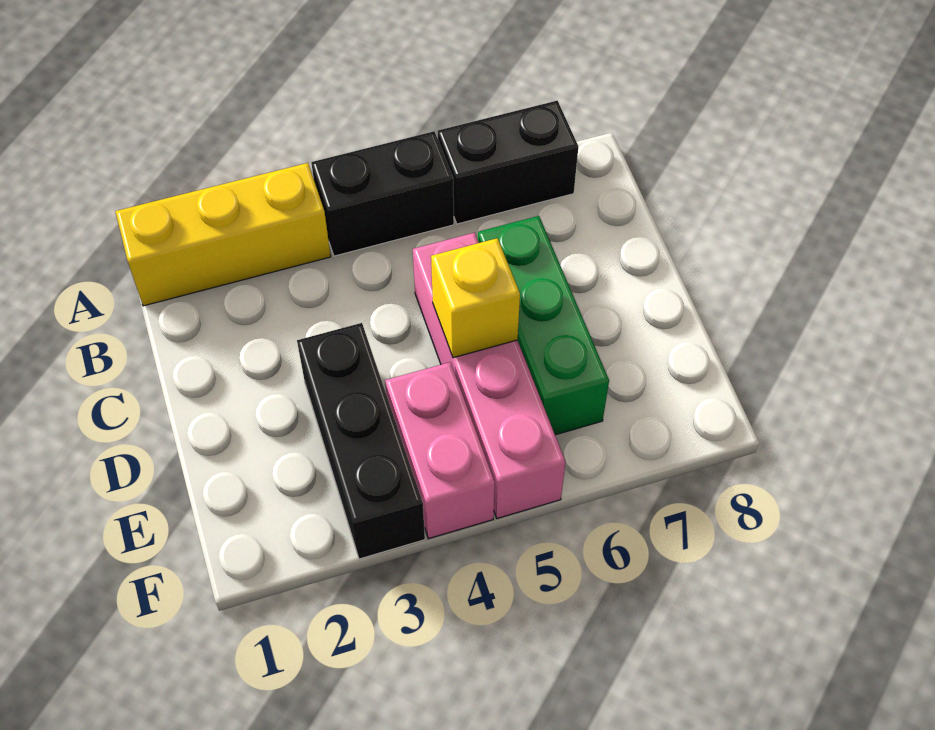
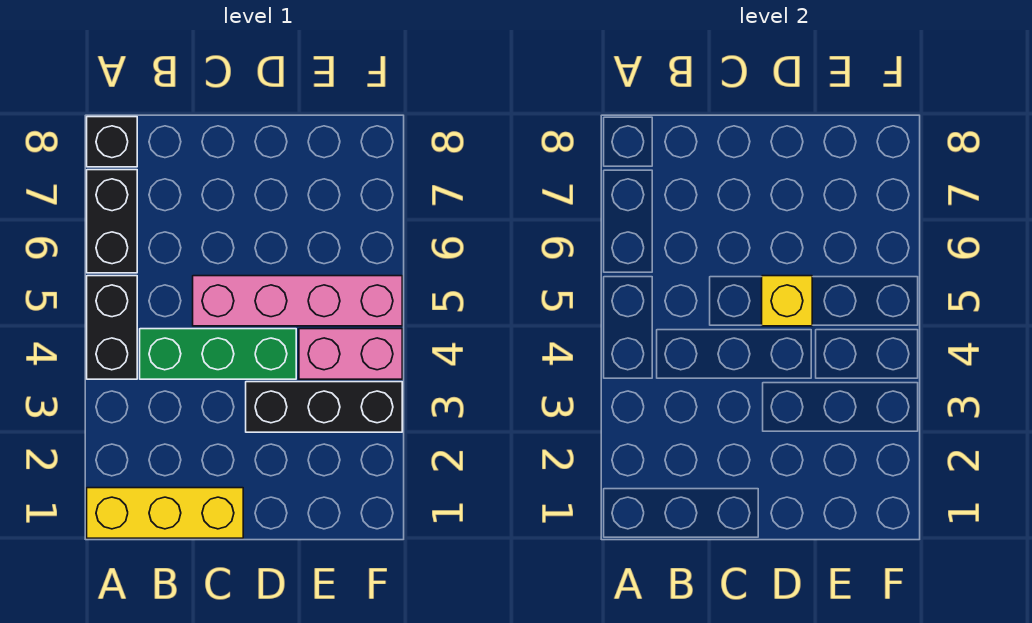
yellow brick A1:A3 level 1 -> yellow brick A1:C1 level 1
none -> black brick A8 level 1
green brick C6:E6 level 1 -> green brick B4:D4 level 1

